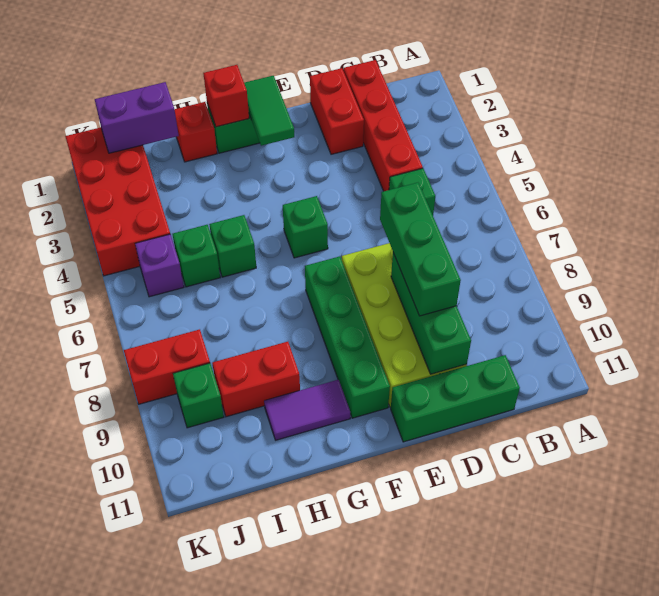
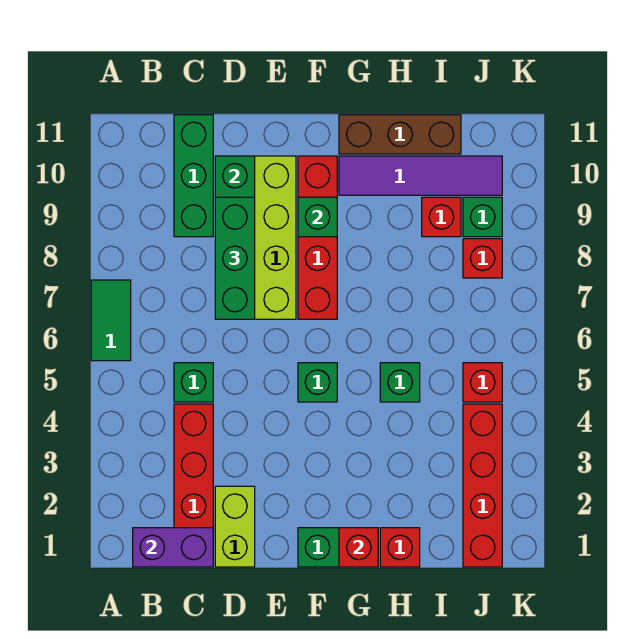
green brick C11:E11 level 1 -> green brick C9:C11 level 1
red brick D1:D2 level 1 -> lime brick D1:D2 level 1
green tile F1:F2 level 2 -> green tile A6:A7 level 1
green brick F7:F10 level 1 -> red brick F7:F10 level 1
purple tile G10:H10 level 1 -> purple tile G10:J10 level 1
none -> brown brick G11:I11 level 1
red brick H9:I9 level 1 -> red brick I9 level 1
purple brick I1:J1 level 2 -> purple brick B1:C1 level 2
green brick I5 level 1 -> green brick F9 level 2
red brick J1:K4 level 1 -> red brick J1:J4 level 1
purple brick J5 level 1 -> red brick J5 level 1
red brick J8:K8 level 1 -> red brick J8 level 1

